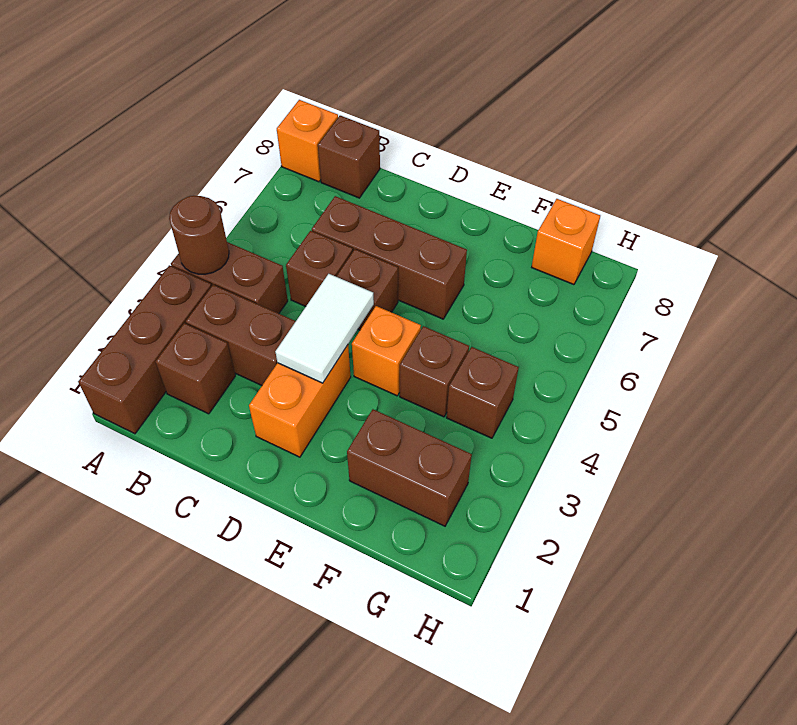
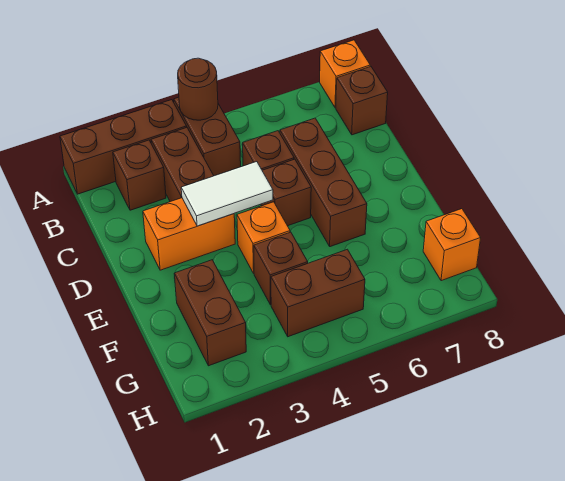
brown brick G4 level 1 -> brown brick G4:G5 level 1

